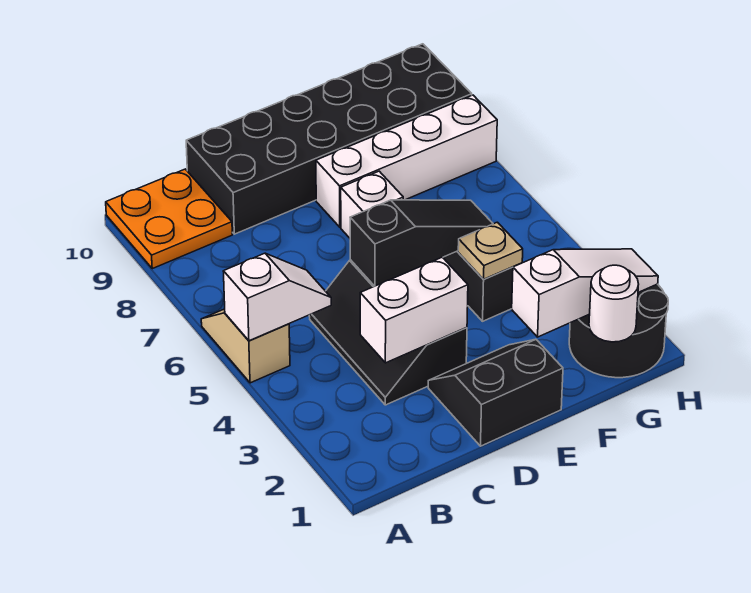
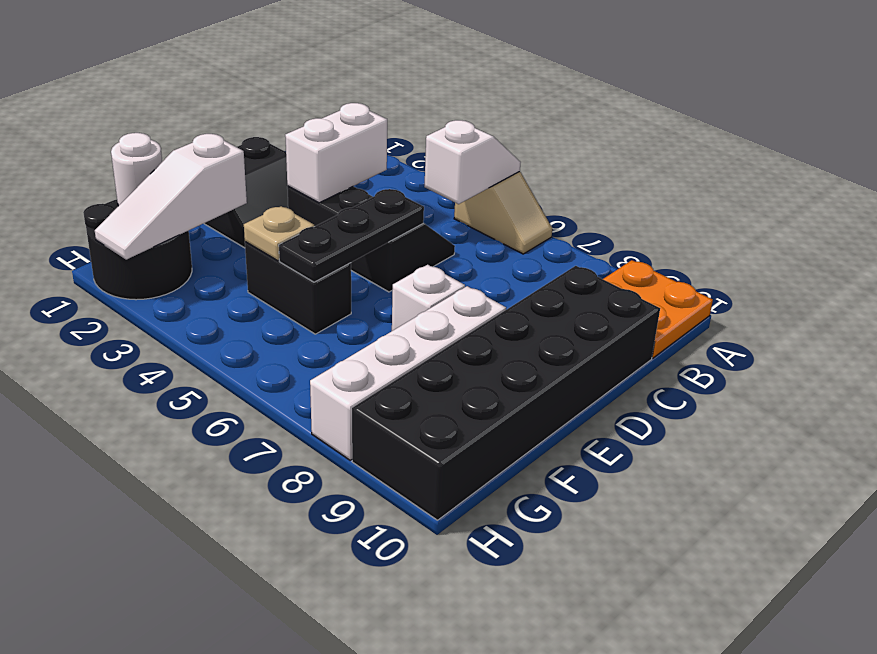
white slope A5:B5 level 2 top A -> white slope A5:B5 level 2 top B
black slope D5:F5 level 2 top D -> black plate D5:F5 level 2

